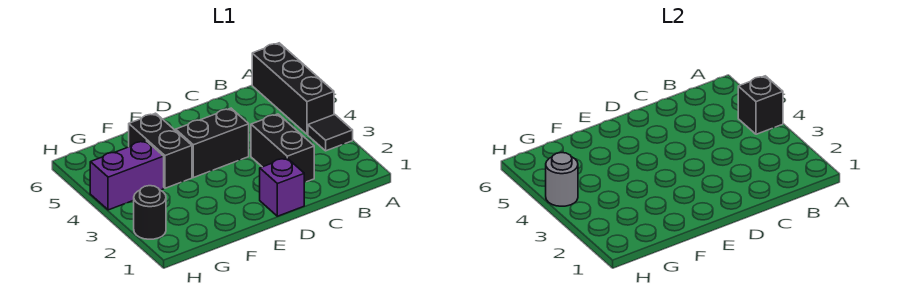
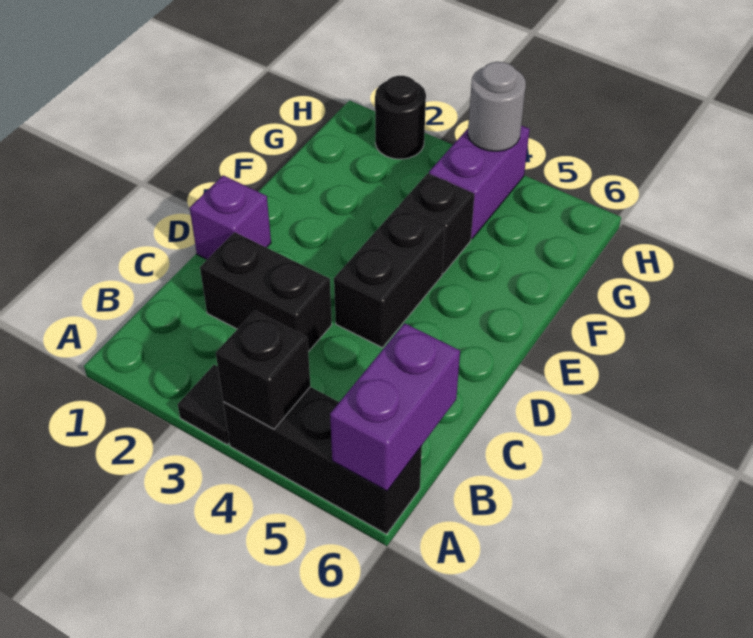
none -> purple brick A6:B6 level 2
black brick F4:F5 level 1 -> black brick F4 level 1

